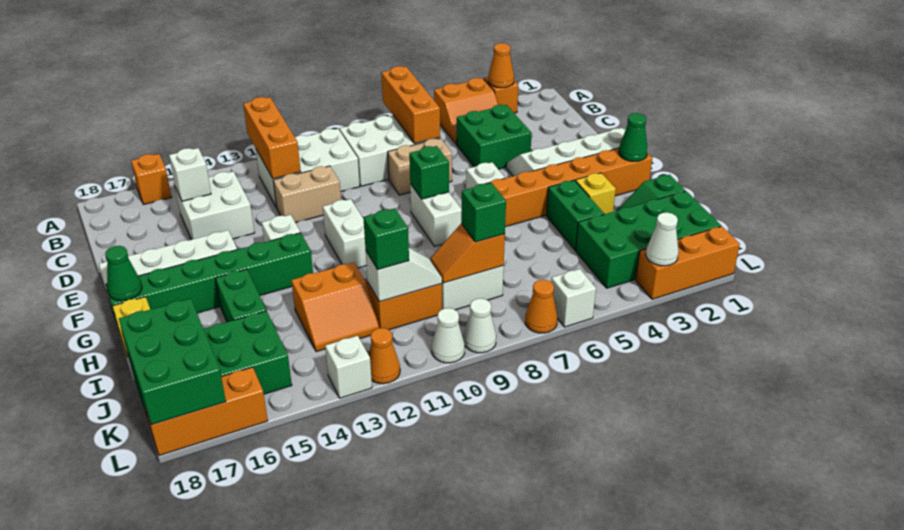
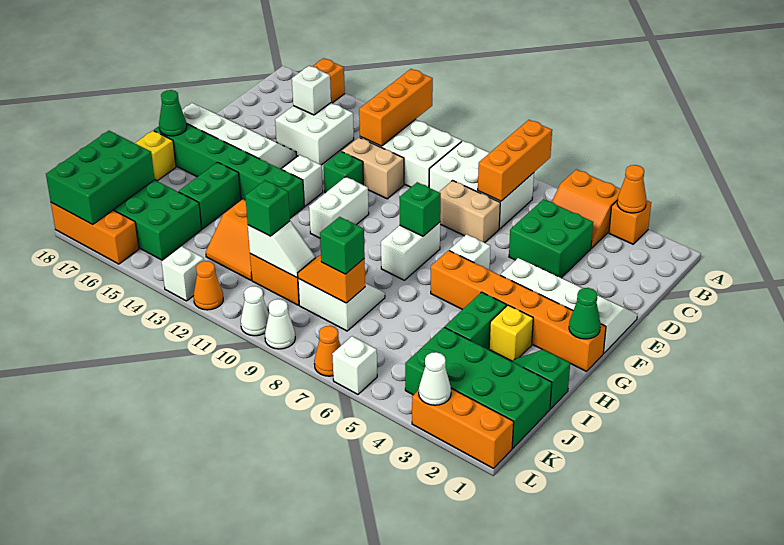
none -> green brick E12 level 1

